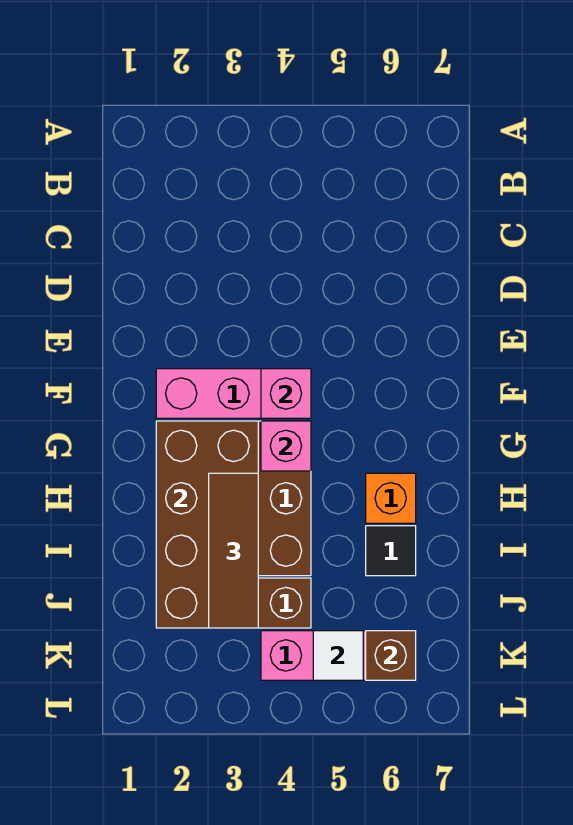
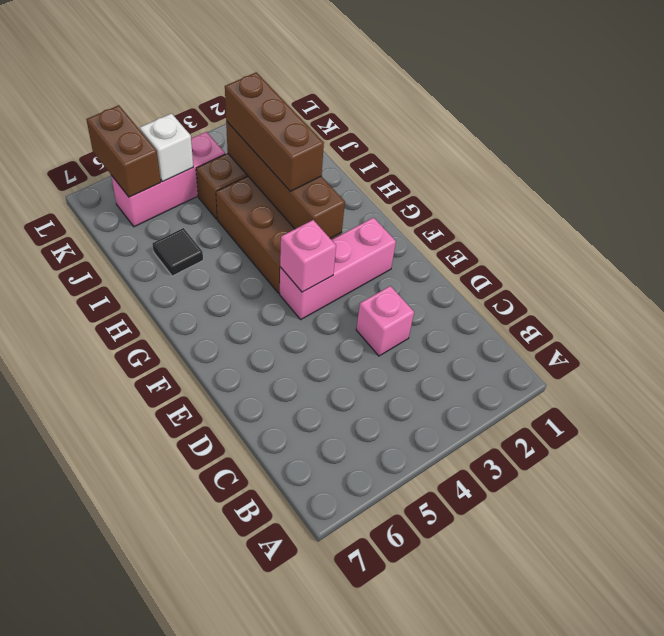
brown brick G2:J3 level 2 -> brown brick G3:J3 level 2
pink brick G4 level 2 -> pink brick D3 level 1
brown tile H3:J3 level 3 -> brown brick H3:J3 level 3
orange brick H6 level 1 -> none
white tile K5 level 2 -> white brick K5 level 2
brown brick K6 level 2 -> brown brick K6:L6 level 2

